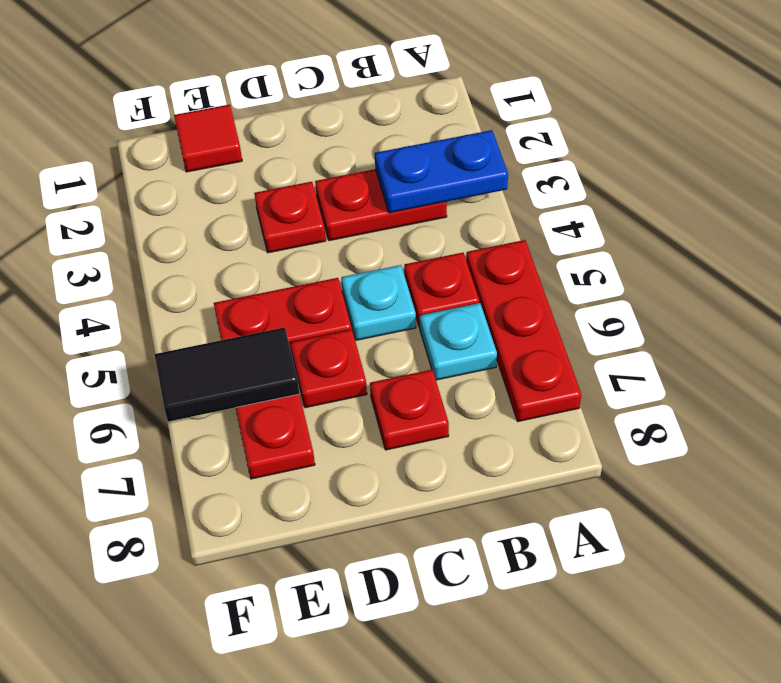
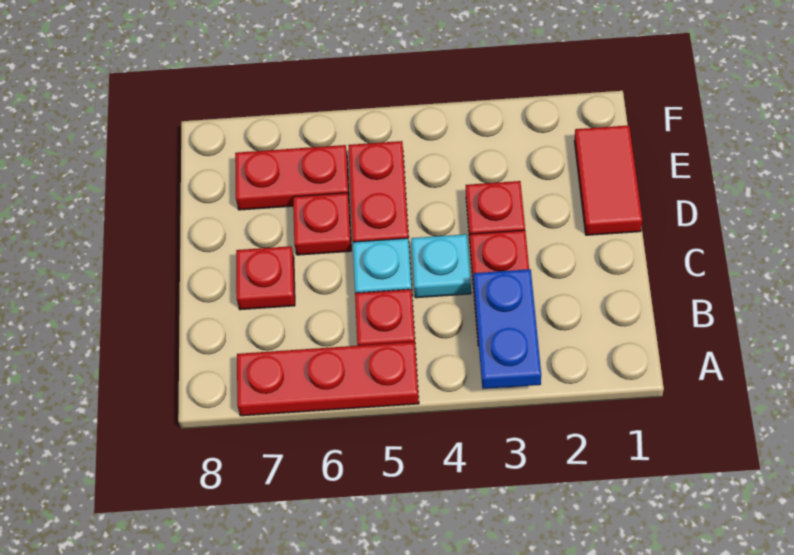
cyan plate B6 level 1 -> cyan plate C4 level 1
red tile E1 level 1 -> red tile D1:E1 level 1
black tile E6:F6 level 2 -> none

